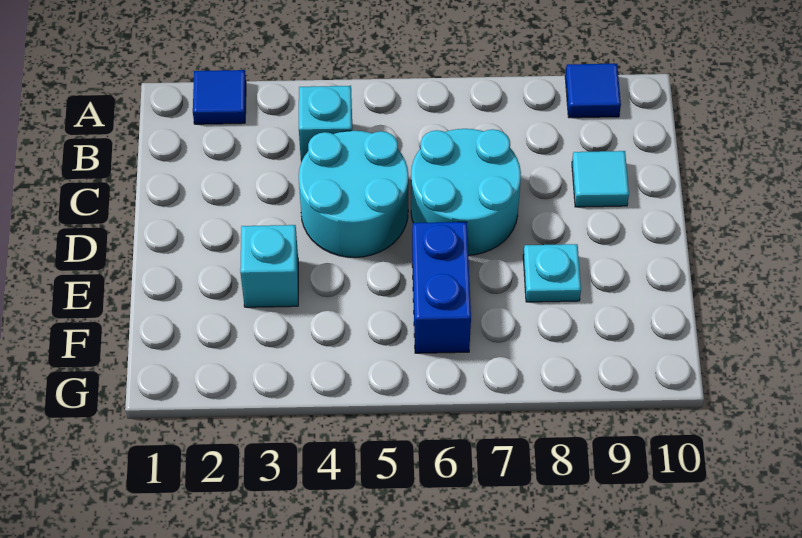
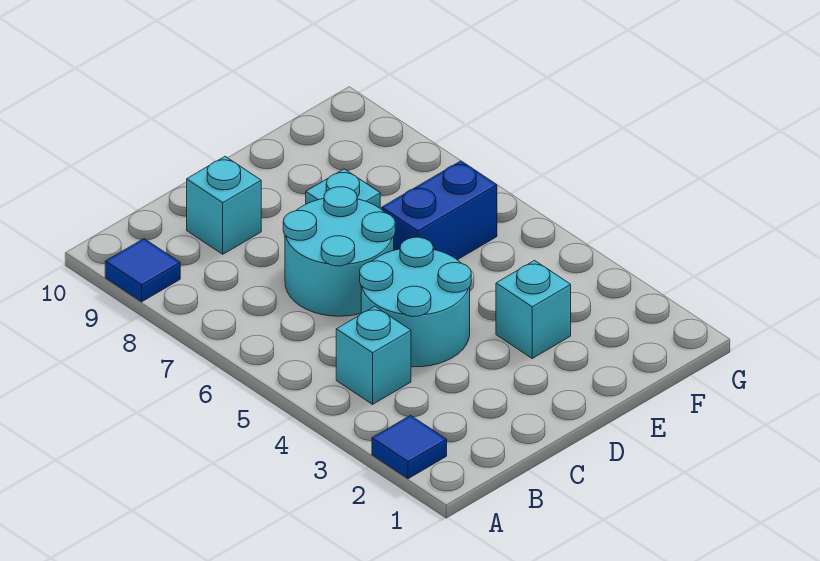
cyan tile C9 level 1 -> cyan brick C9 level 1

